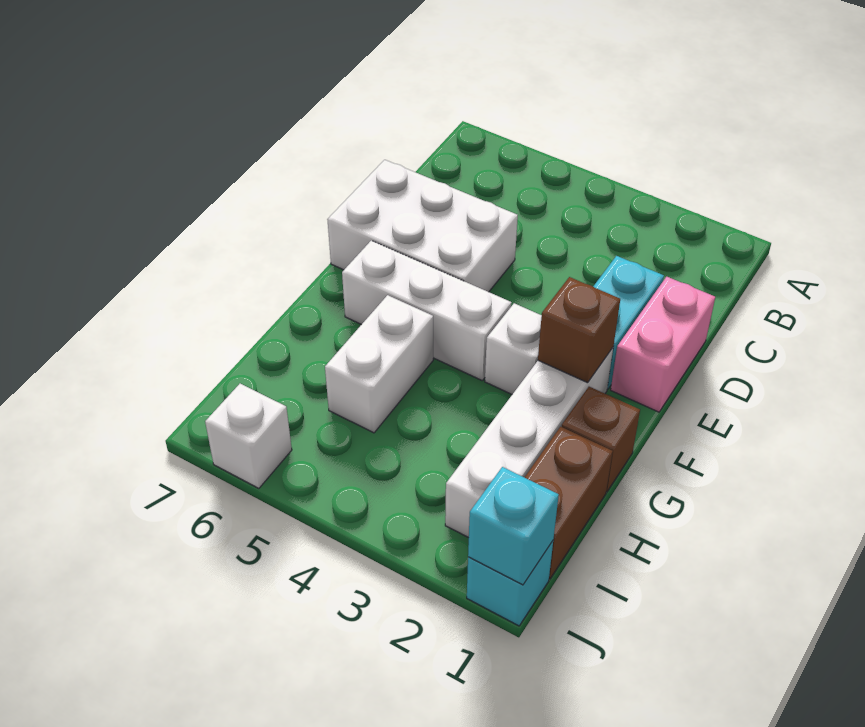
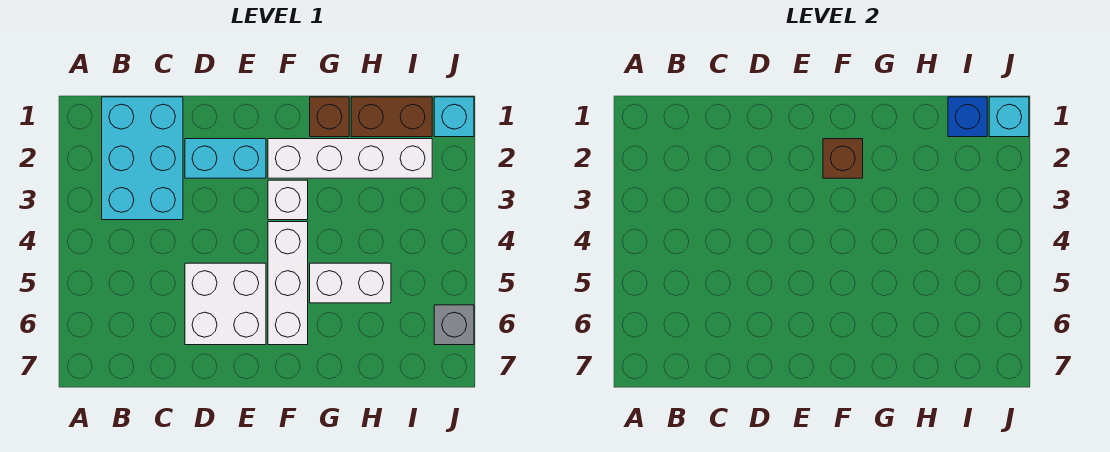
none -> cyan brick B1:C3 level 1
pink brick D1:E1 level 1 -> none
white brick D5:E7 level 1 -> white brick D5:E6 level 1
none -> blue brick I1 level 2
white brick J6 level 1 -> grey brick J6 level 1

